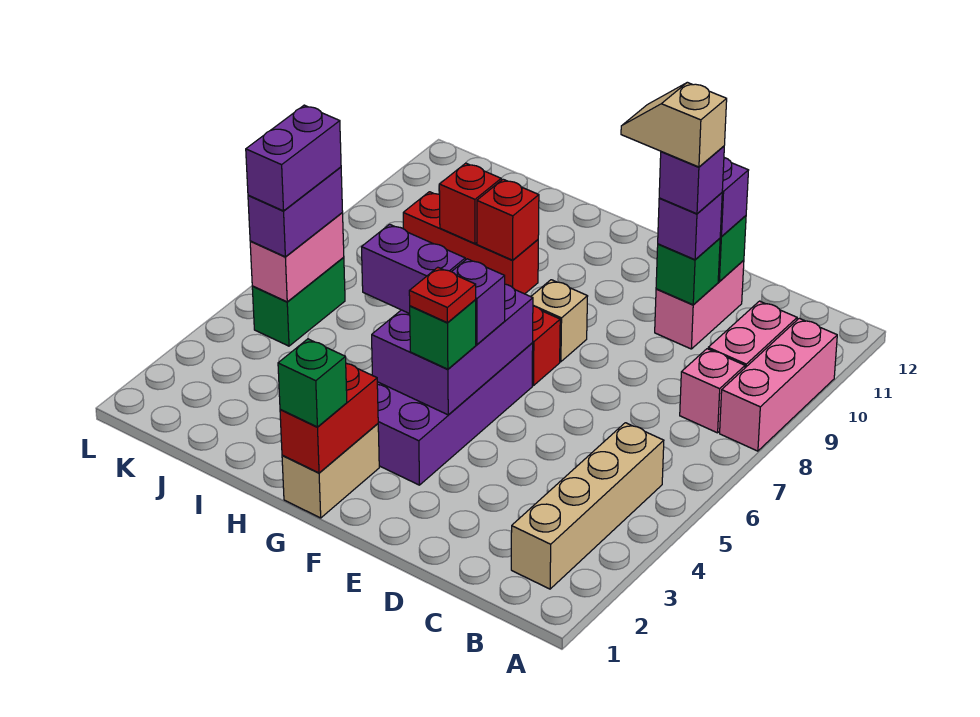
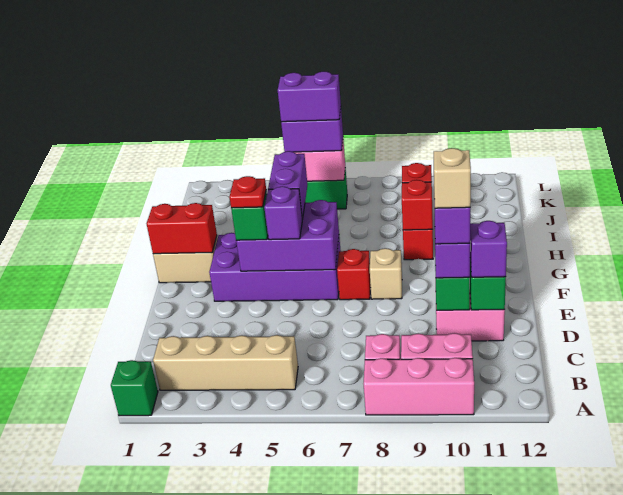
green brick G1 level 3 -> green brick A1 level 1

